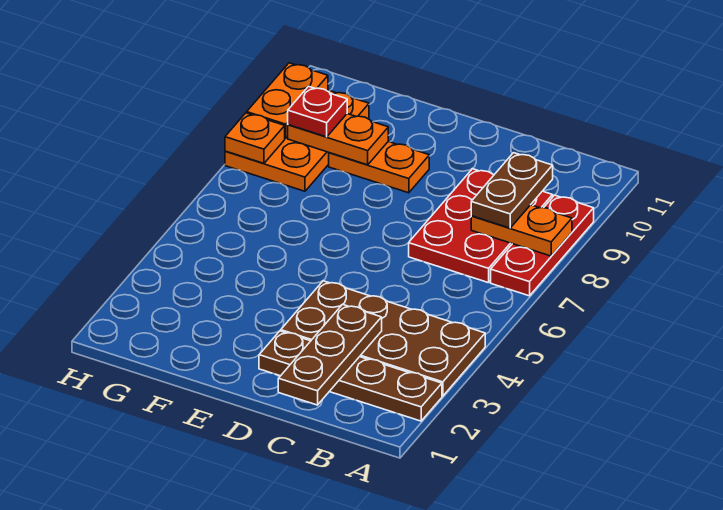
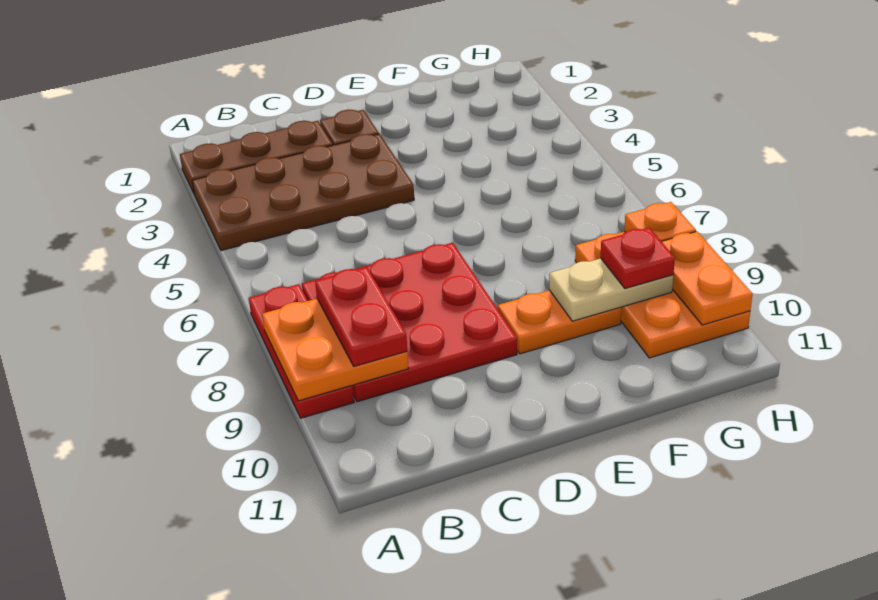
orange plate A8:B8 level 2 -> orange plate A8:B9 level 2
red plate B7:C9 level 1 -> red plate B7:D9 level 1
brown plate B8:B9 level 3 -> red plate B8:B9 level 3
brown plate C1:C3 level 2 -> none
orange plate F9:G9 level 2 -> tan plate F9:G9 level 2

